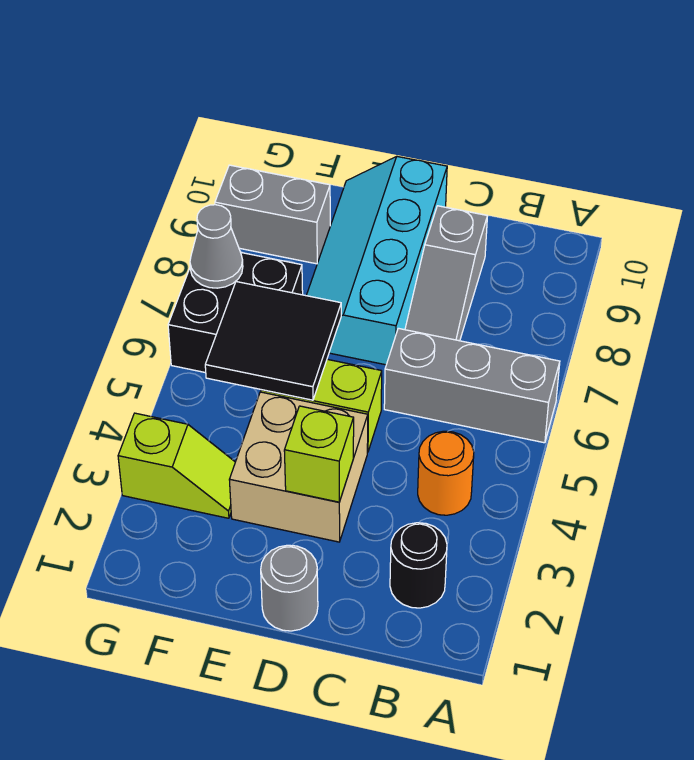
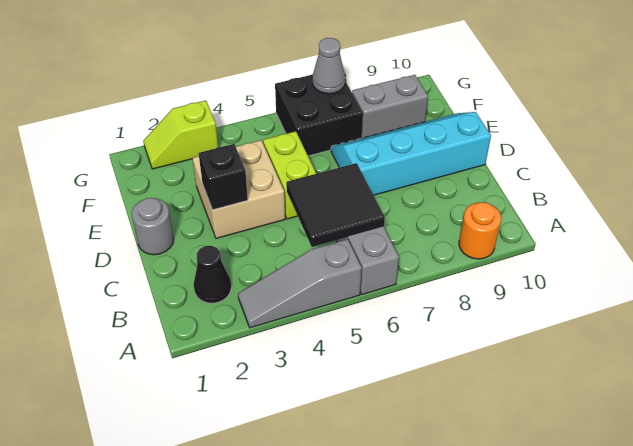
black round brick B2 level 1 -> black cone B2 level 1
orange round brick B4 level 1 -> orange round brick A9 level 1
grey slope C7:C9 level 1 top 9 -> grey slope A3:A5 level 1 top 5
lime brick D3 level 2 -> black brick D3 level 2
black tile E5:F6 level 2 -> black tile B5:C6 level 2
lime slope F3:G3 level 1 top G -> lime slope G2:G3 level 1 top 3
grey brick F9:G9 level 1 -> grey brick F8:F9 level 1

